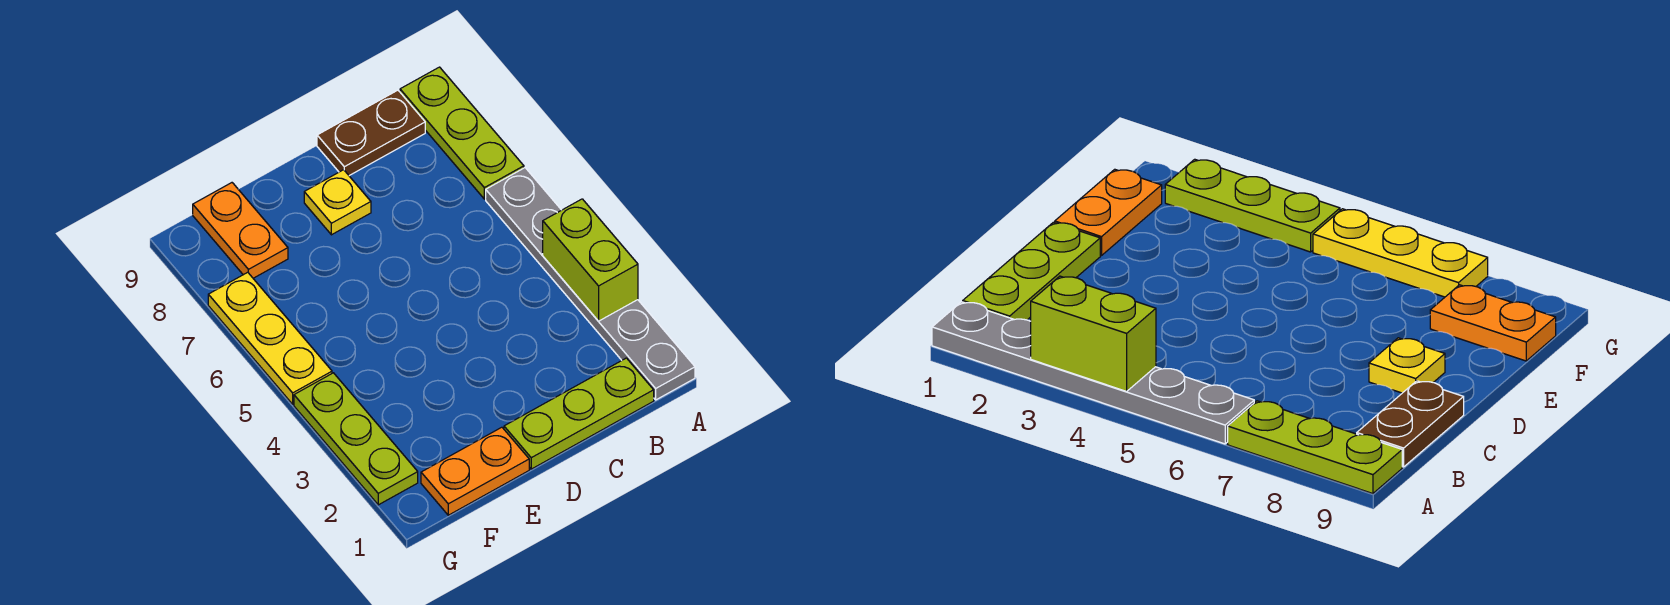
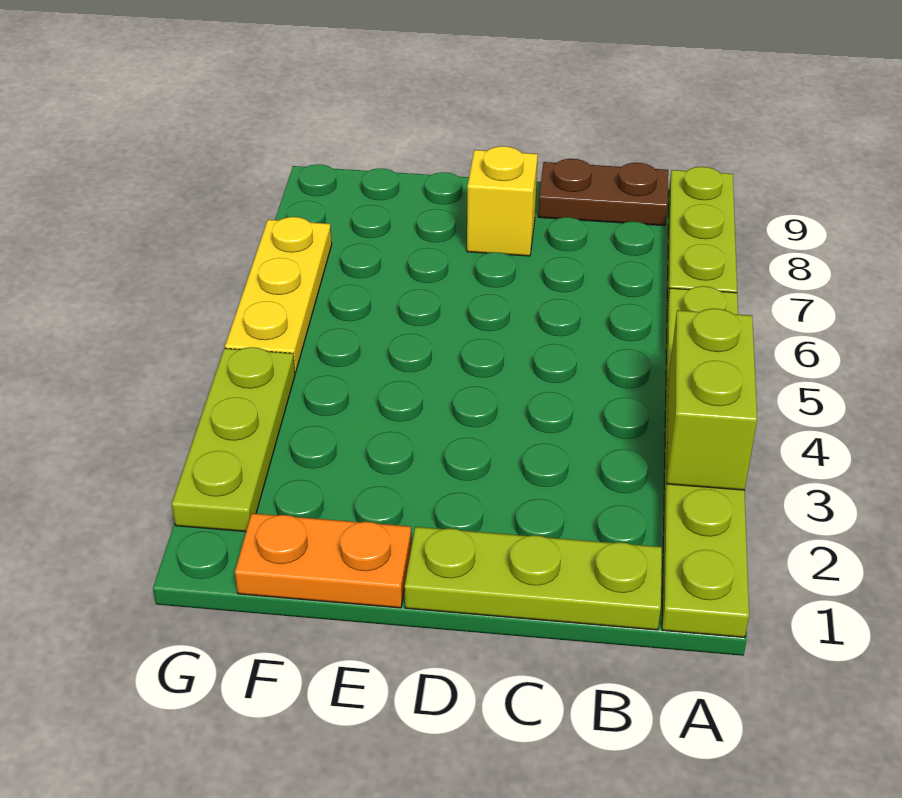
grey plate A1:A6 level 1 -> lime plate A1:A6 level 1
yellow plate D8 level 1 -> yellow brick D8 level 1
orange plate F8:F9 level 1 -> none

